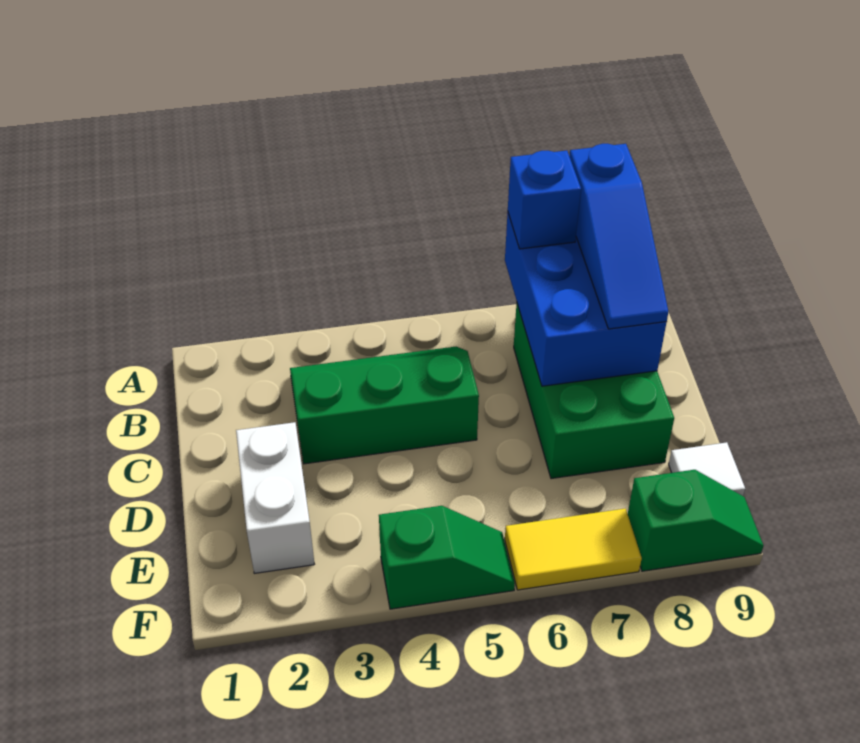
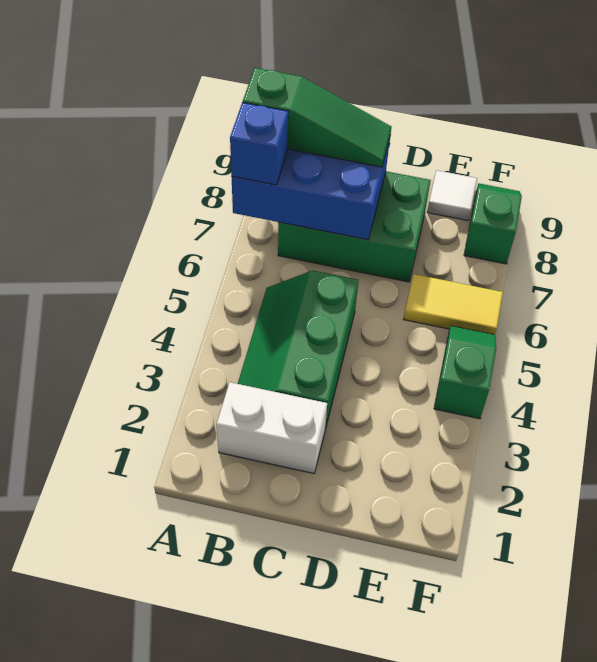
blue slope A8:C8 level 3 top A -> green slope A8:C8 level 3 top A
white brick D2:E2 level 1 -> white brick B2:C2 level 1
yellow tile F6:F7 level 1 -> yellow tile E6:F6 level 1

